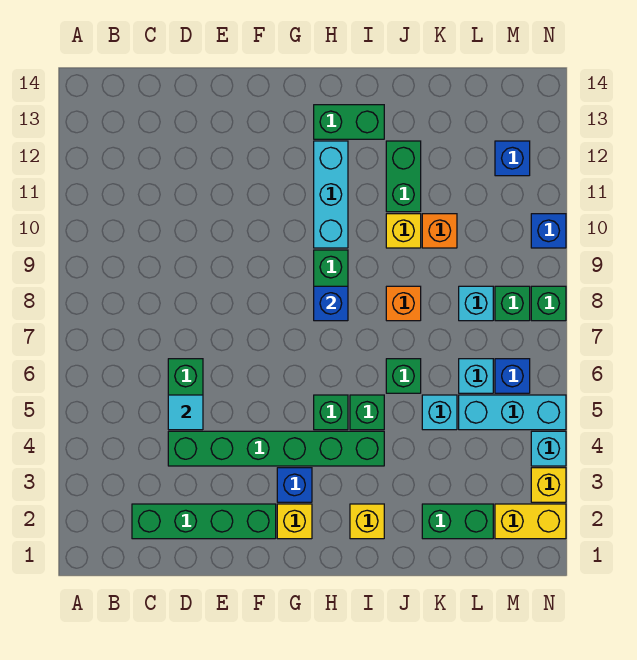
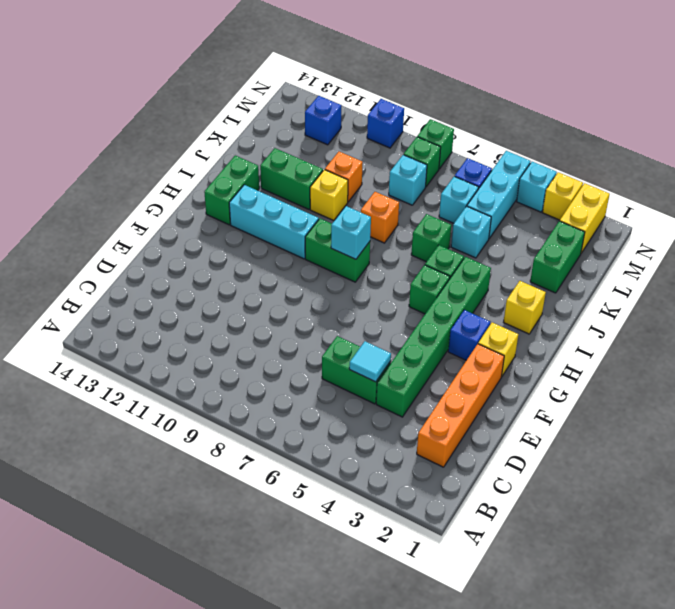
green brick C2:F2 level 1 -> orange brick C2:F2 level 1
blue brick H8 level 2 -> cyan brick H8 level 2

